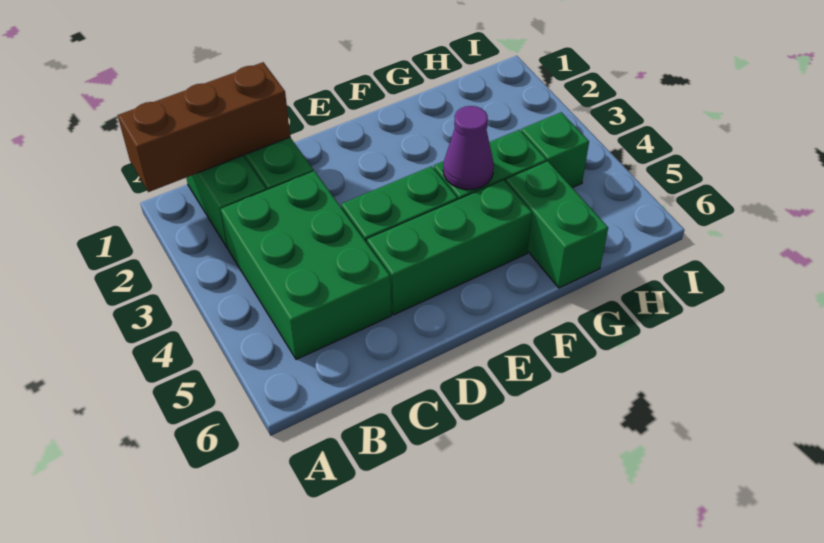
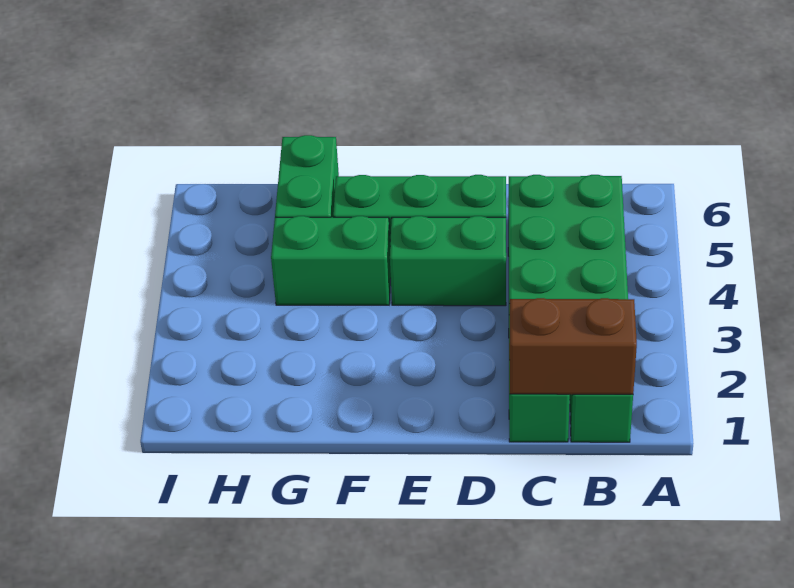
brown brick A1:C1 level 2 -> brown brick B1:C1 level 2
purple cone F4 level 2 -> none
green brick H4 level 1 -> none

